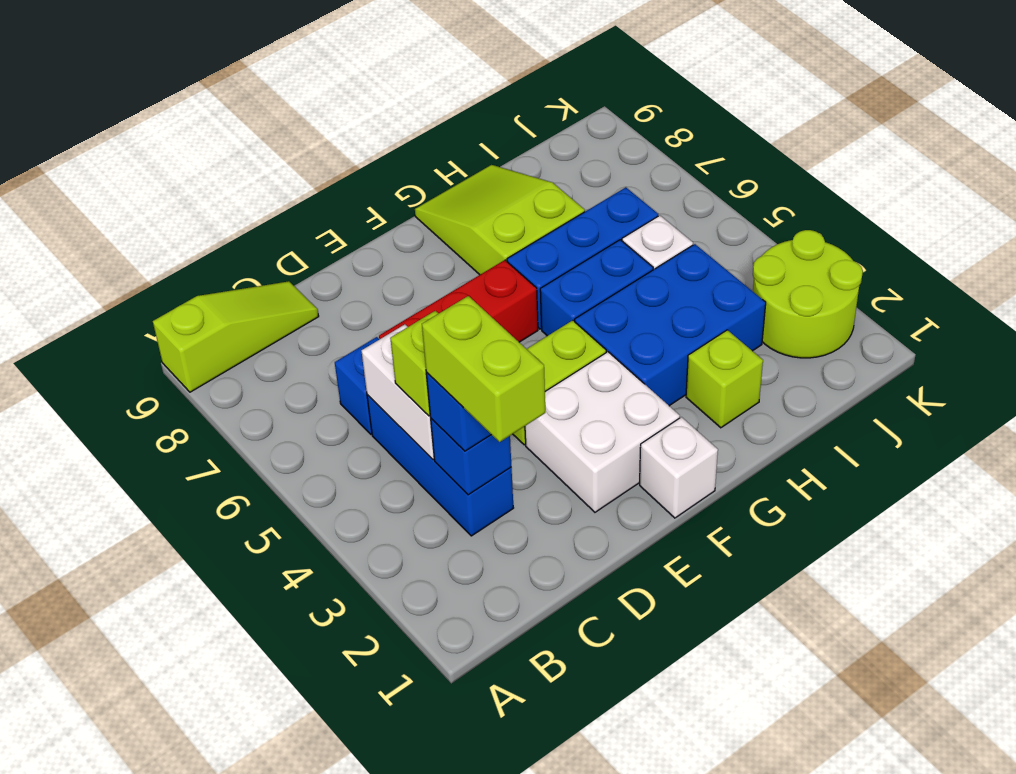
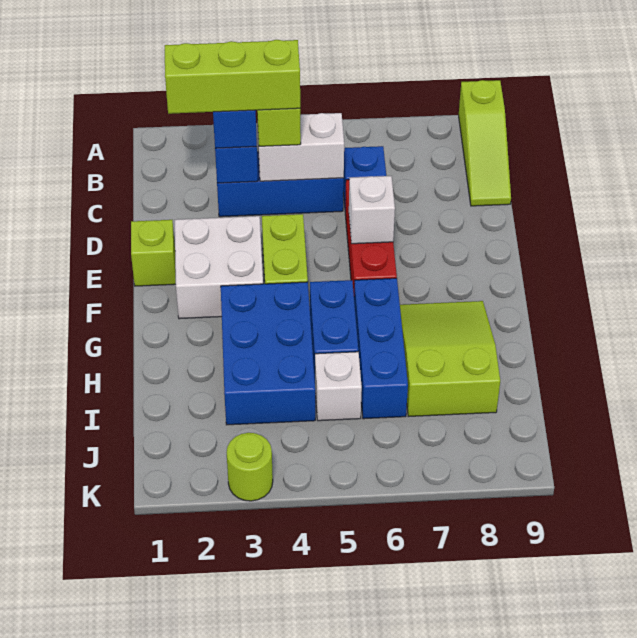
lime brick C2:C3 level 4 -> lime brick C2:C4 level 4
white brick F1 level 1 -> white brick E6 level 2
lime slope G7:H9 level 1 top 7 -> lime slope G7:I8 level 1 top I
lime brick H2 level 1 -> lime brick E1 level 1
lime round brick J2:K3 level 1 -> lime round brick K3 level 1

